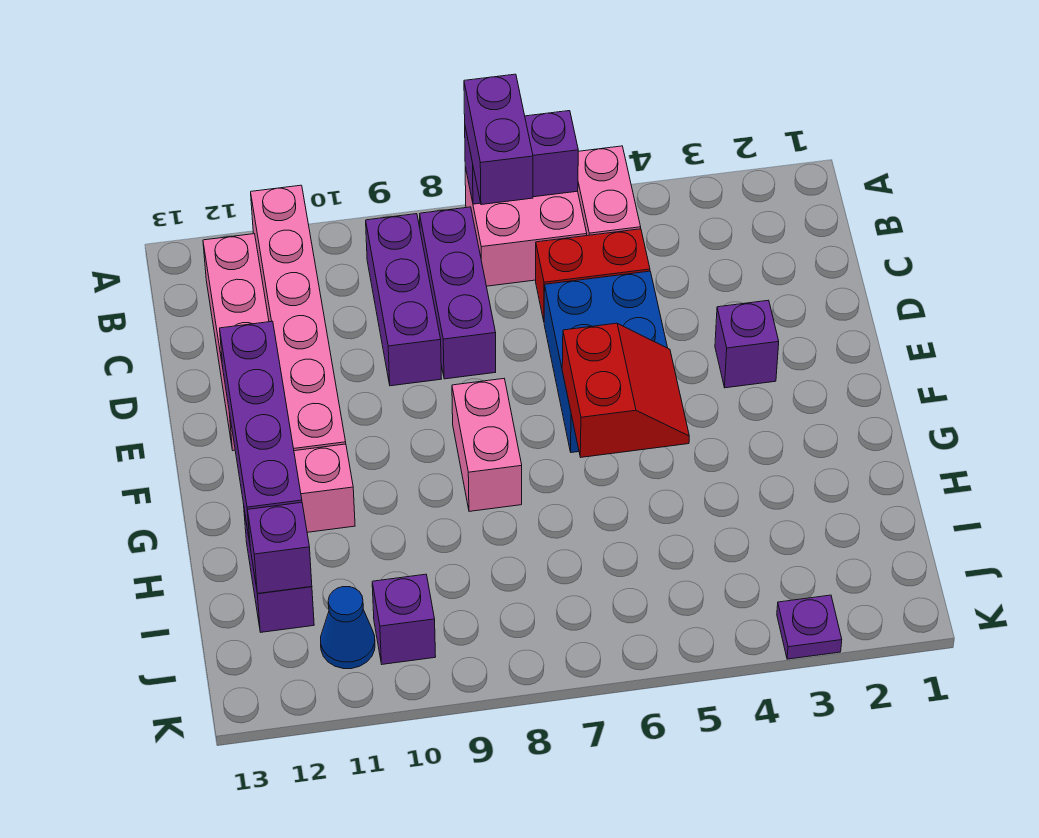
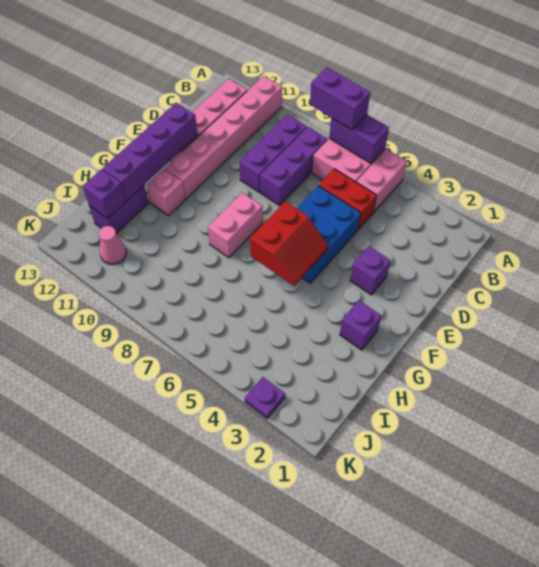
purple brick A7:B7 level 3 -> purple brick A7:A8 level 3
purple brick J10 level 1 -> purple brick G2 level 1
blue cone J11 level 1 -> pink cone J11 level 1

